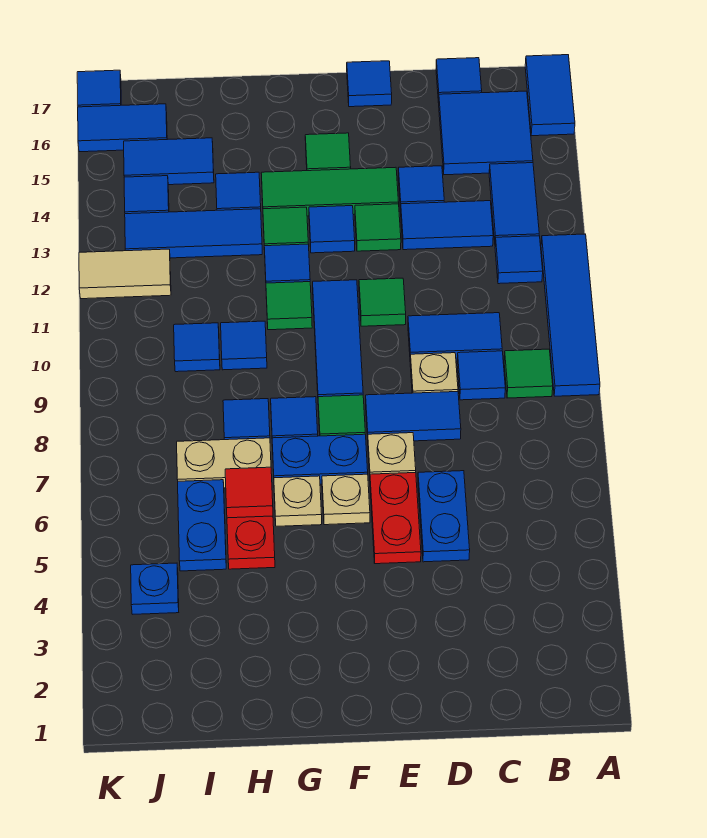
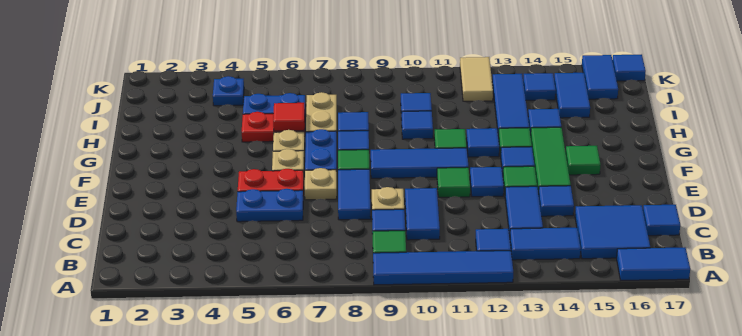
blue tile E17 level 1 -> blue tile E12 level 1

